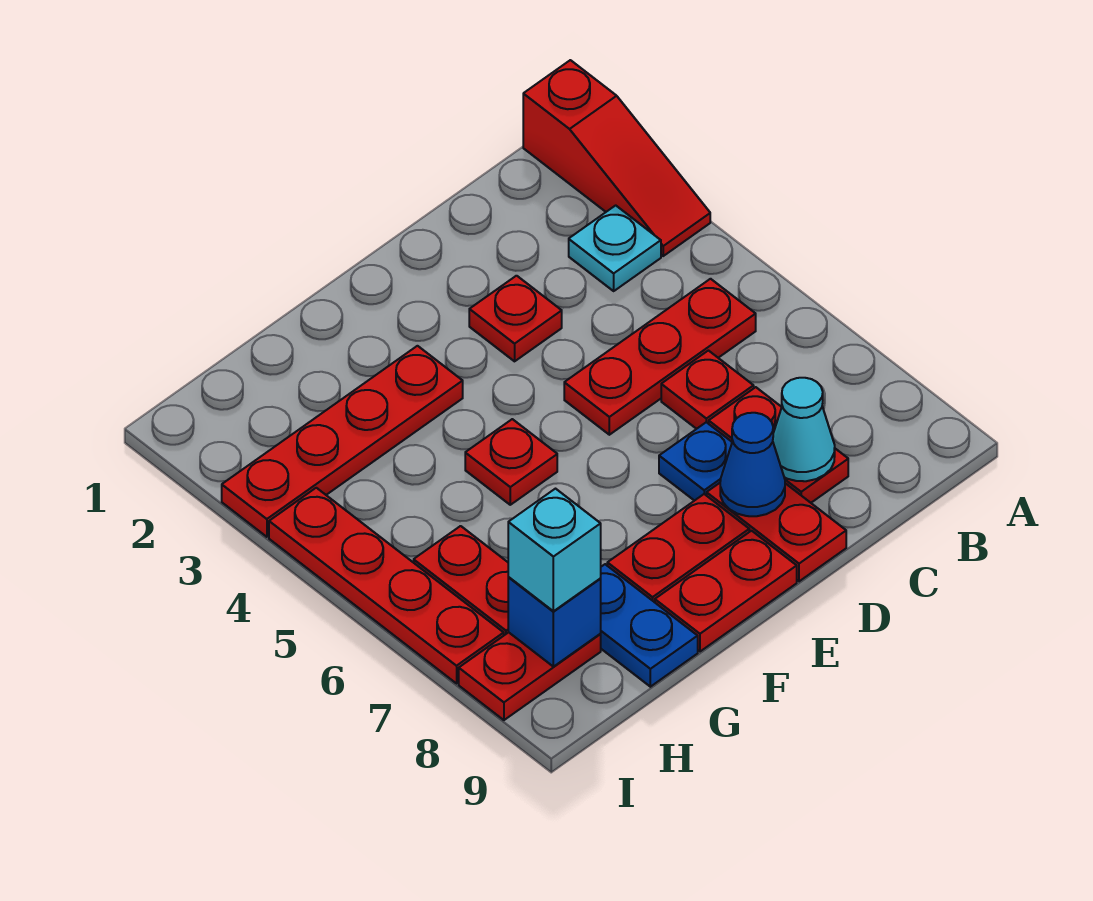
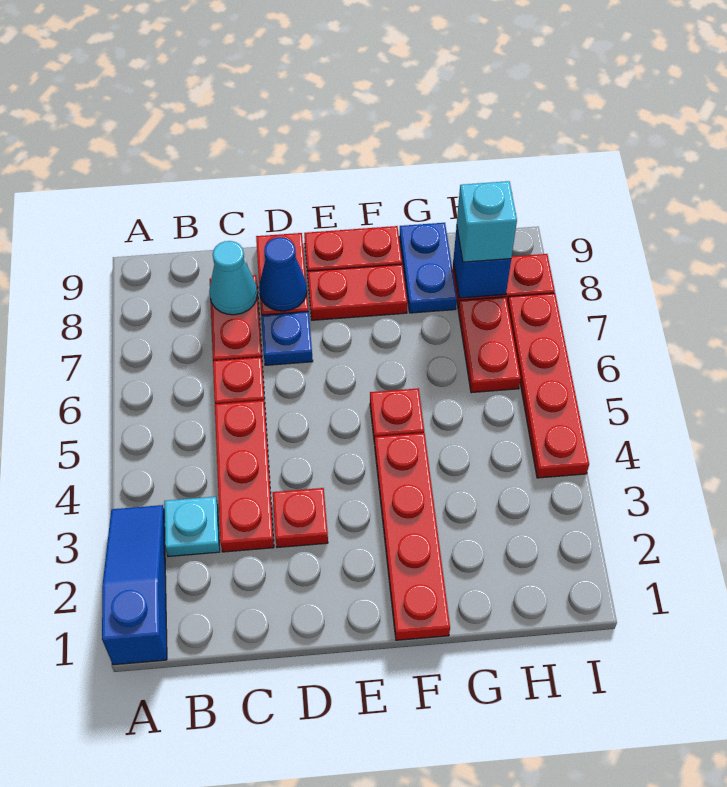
red slope A1:A3 level 1 top 1 -> blue slope A1:A3 level 1 top 1
red plate B5:D5 level 1 -> red plate C3:C5 level 1
red plate F3:I3 level 1 -> red plate F1:F4 level 1

